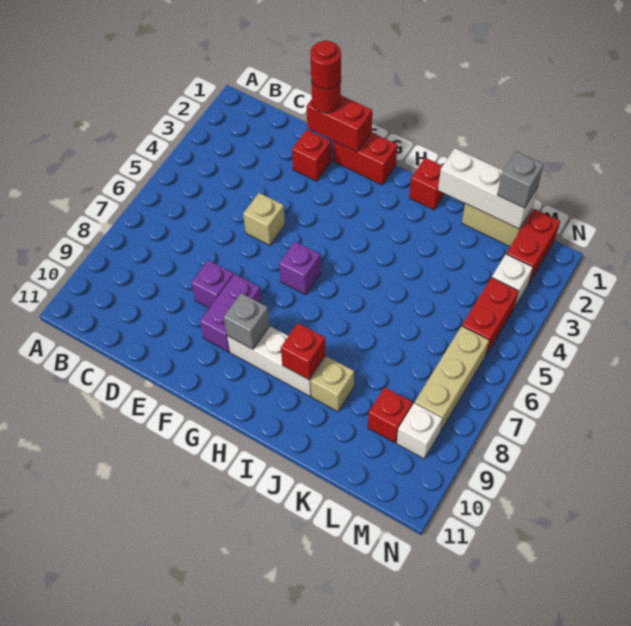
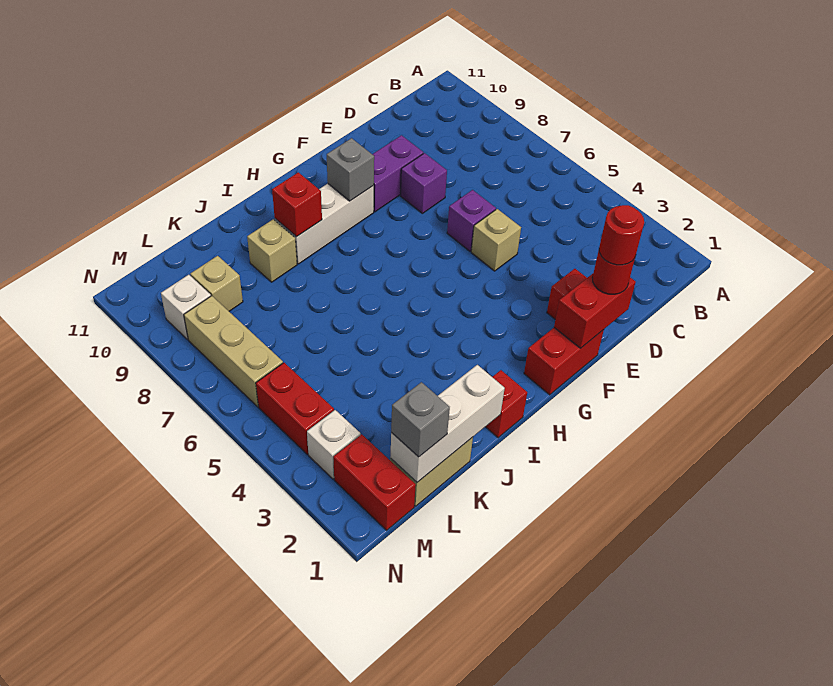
purple brick F8:F9 level 1 -> purple brick E9:F9 level 1
purple brick G6 level 1 -> purple brick E6 level 1
red brick L9 level 1 -> tan brick L9 level 1

